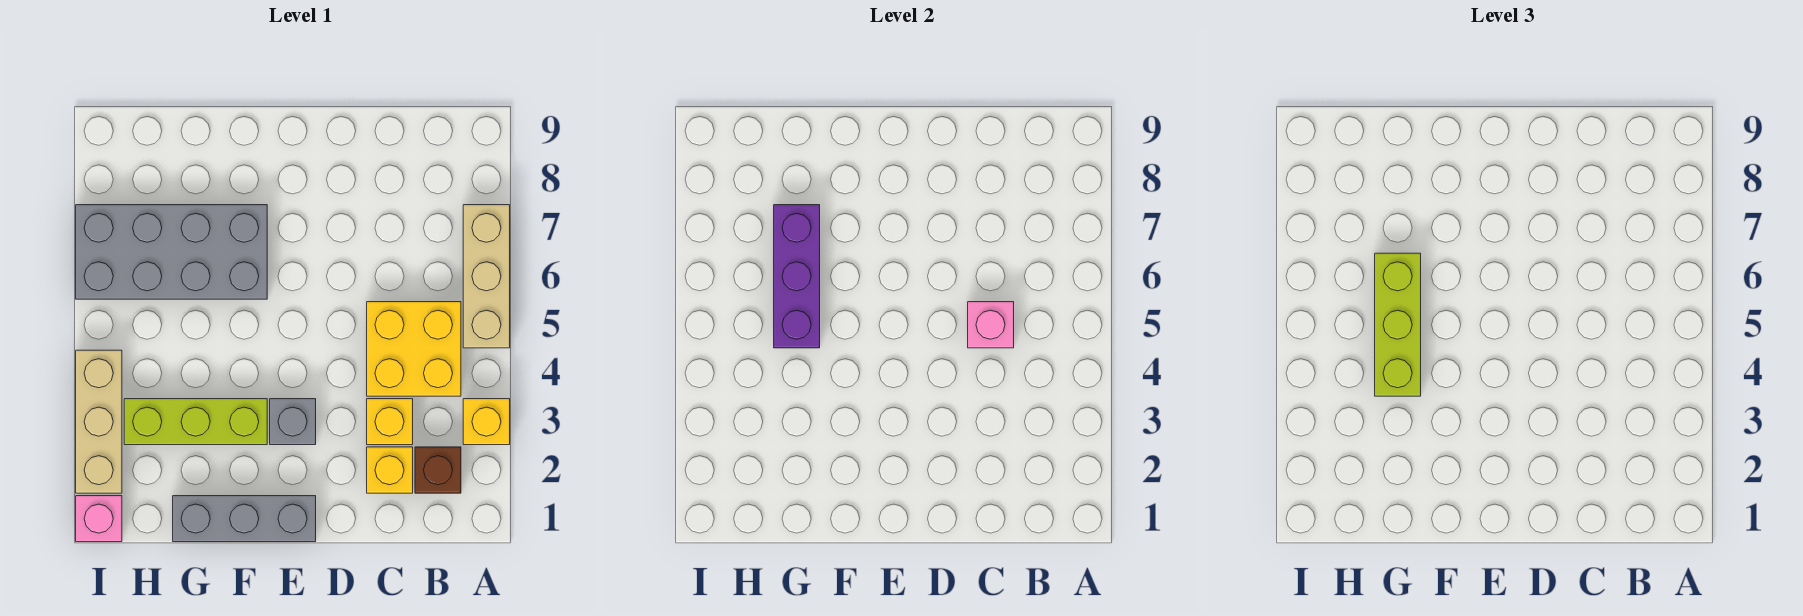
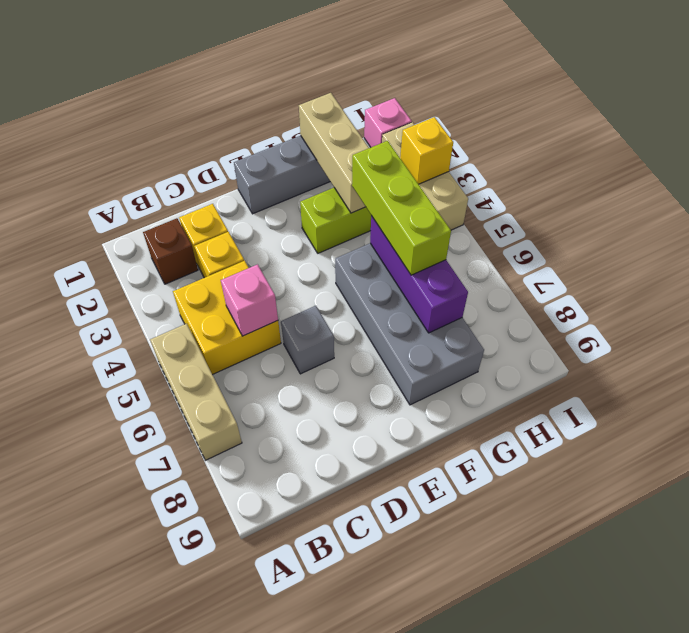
yellow brick A3 level 1 -> yellow brick I3 level 2
grey brick E3 level 1 -> grey brick D6 level 1
grey brick F6:I7 level 1 -> grey brick F5:G8 level 1
none -> tan brick G1:G3 level 2

